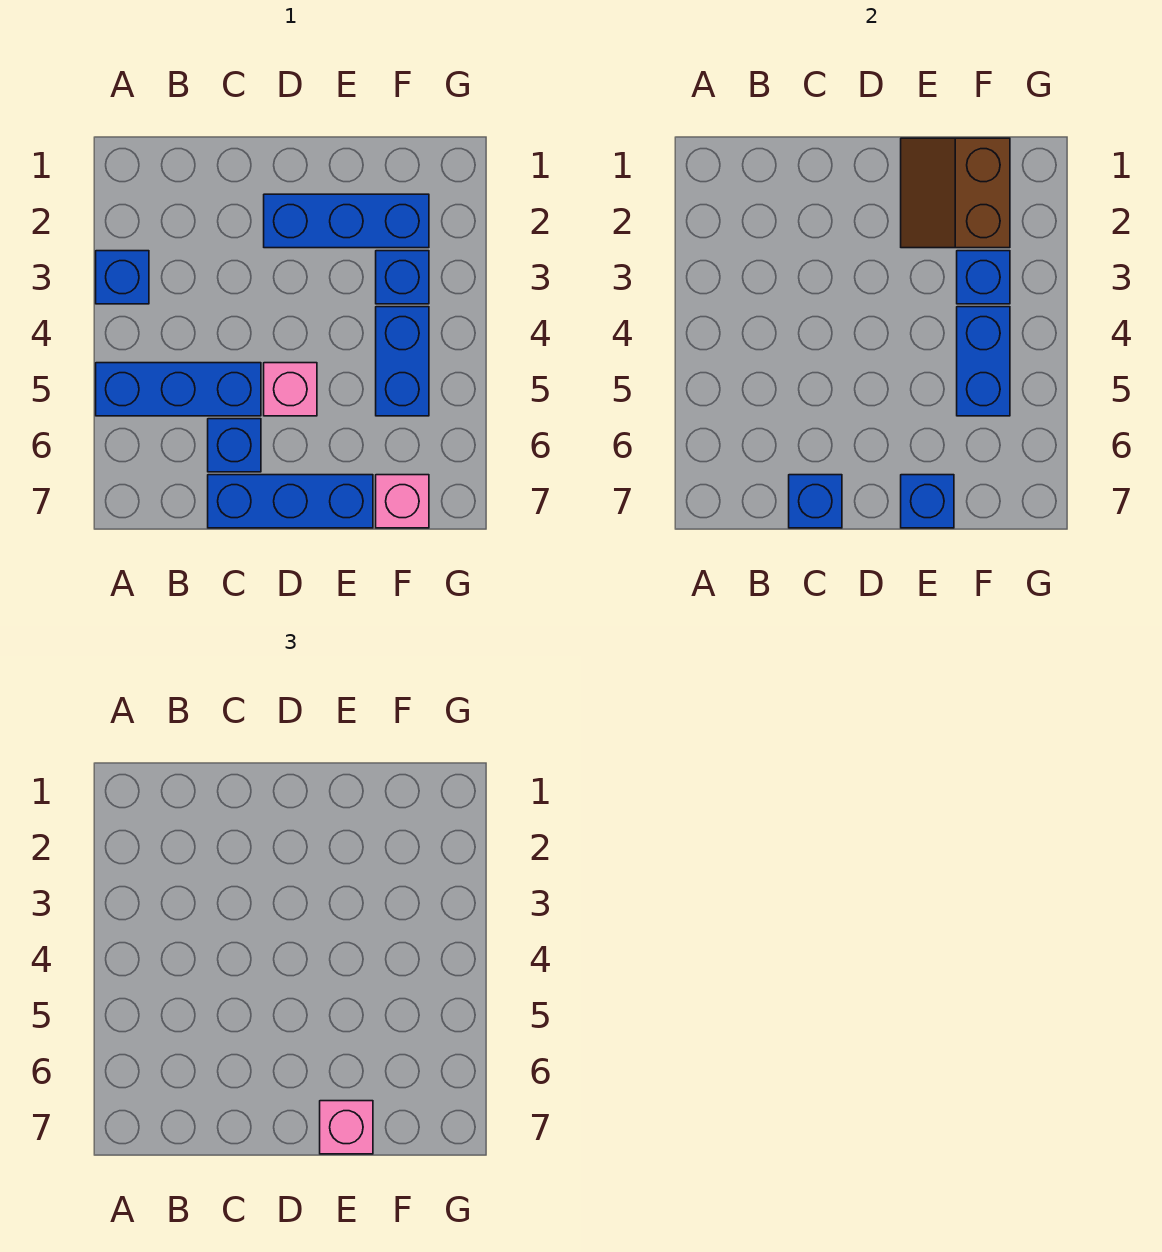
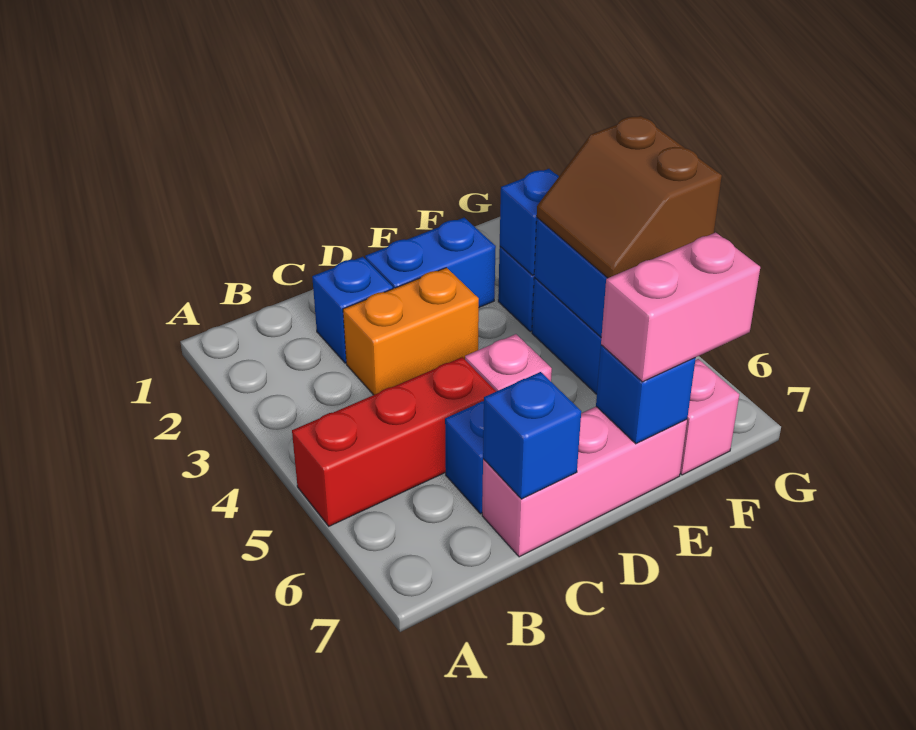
blue brick A3 level 1 -> blue brick C2 level 1
blue brick A5:C5 level 1 -> red brick A5:C5 level 1
none -> orange brick C3:D3 level 1
blue brick C7:E7 level 1 -> pink brick C7:E7 level 1
blue brick D2:F2 level 1 -> blue brick D2:E2 level 1
brown slope E1:F2 level 2 top F -> brown slope F4:G5 level 3 top G
pink brick E7 level 3 -> pink brick E7:F7 level 3

